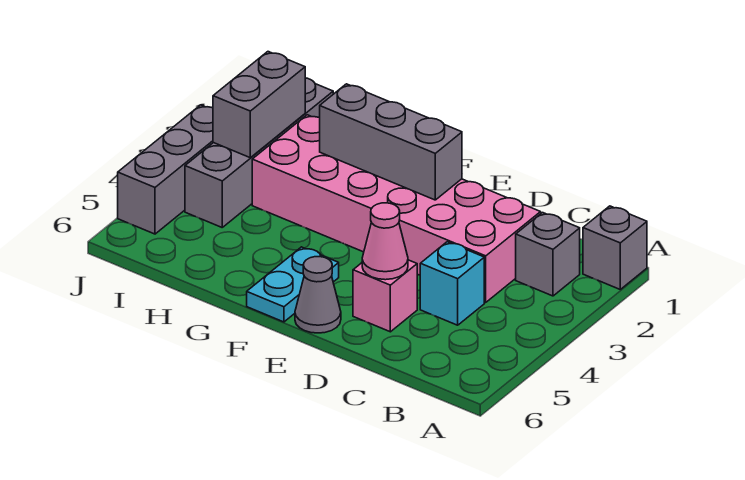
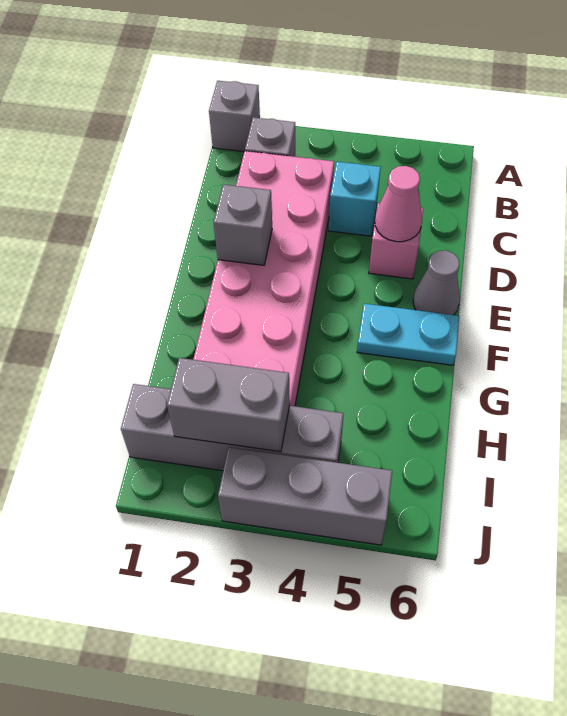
grey brick E2:G2 level 2 -> grey brick E2 level 2

